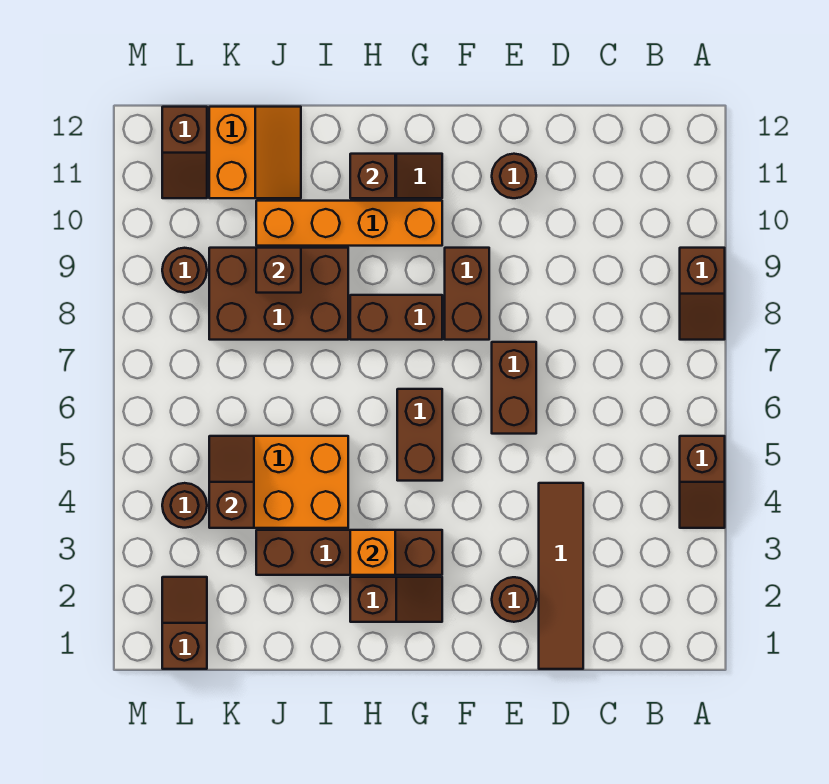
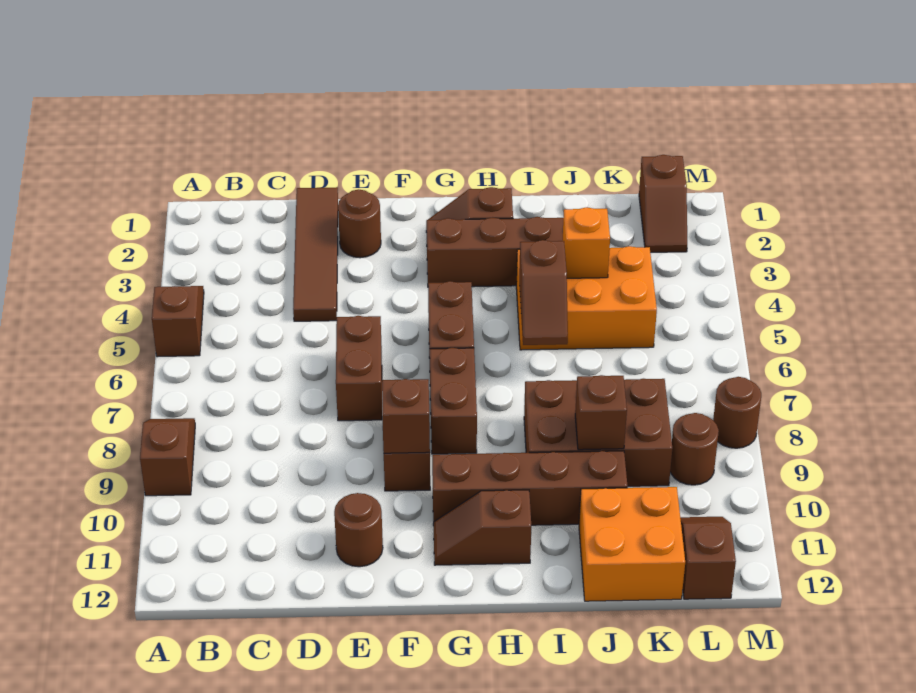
brown brick G8:H8 level 1 -> brown brick G7:G8 level 1
orange brick G10:J10 level 1 -> brown brick G10:J10 level 1
orange brick H3 level 2 -> orange brick J4 level 2
brown brick H11 level 2 -> brown brick F9 level 2
orange slope J11:K12 level 1 top K -> orange brick J11:K12 level 1
brown slope K4:K5 level 2 top 4 -> brown slope I5:I6 level 2 top 5
brown round brick L4 level 1 -> brown round brick M8 level 1

